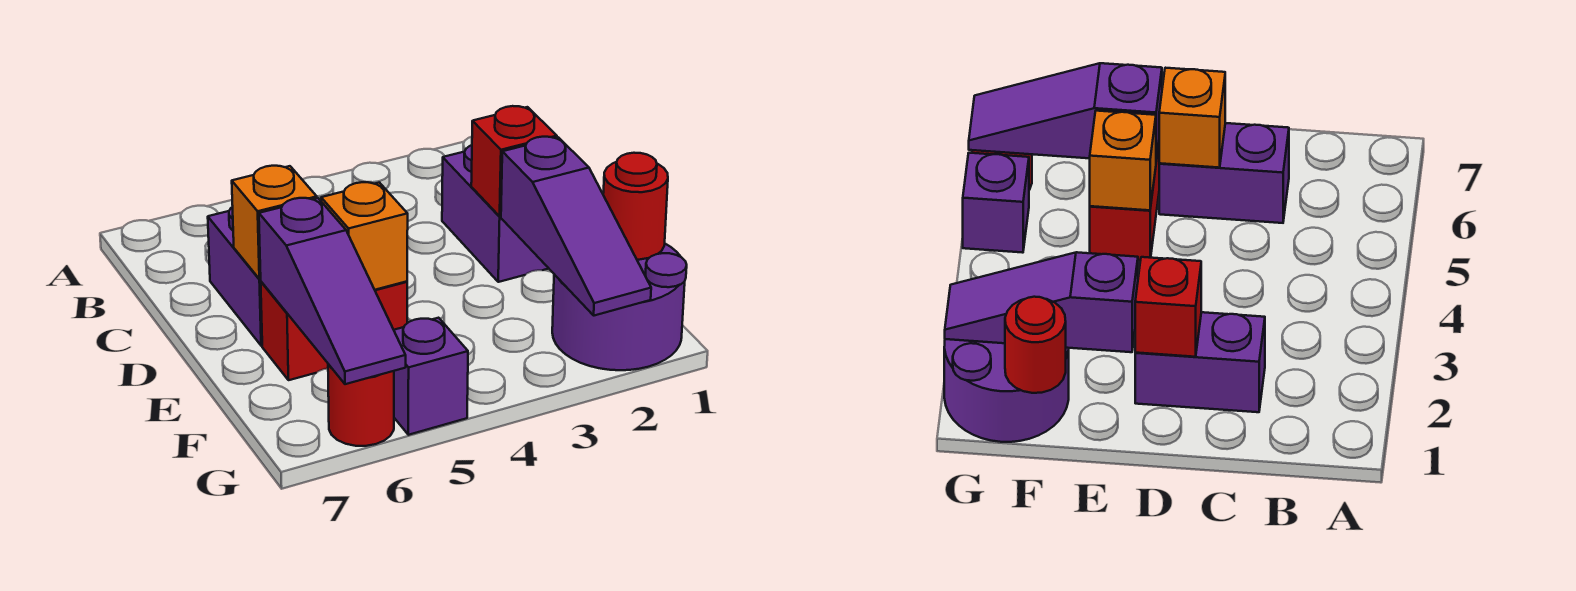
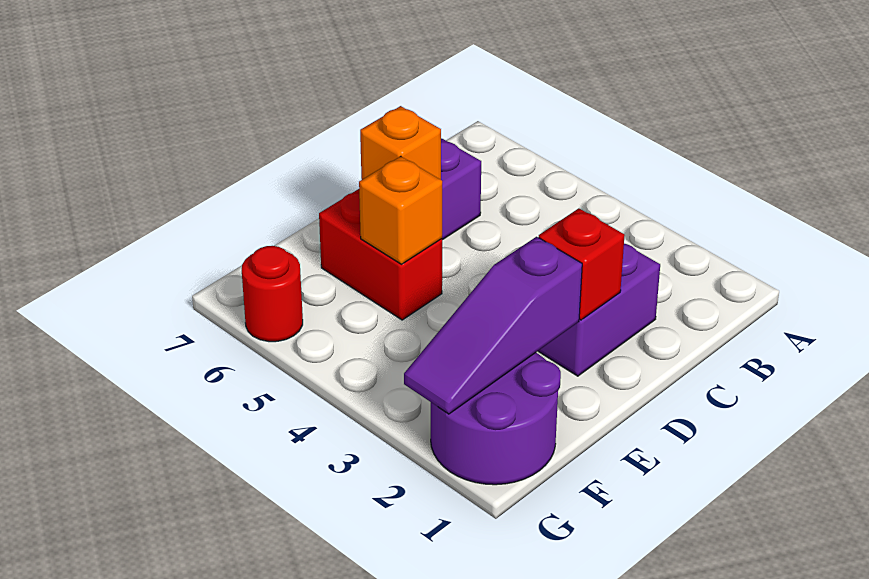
purple slope E6:G6 level 2 top E -> none
red round brick F1 level 2 -> none
purple brick G5 level 1 -> none

